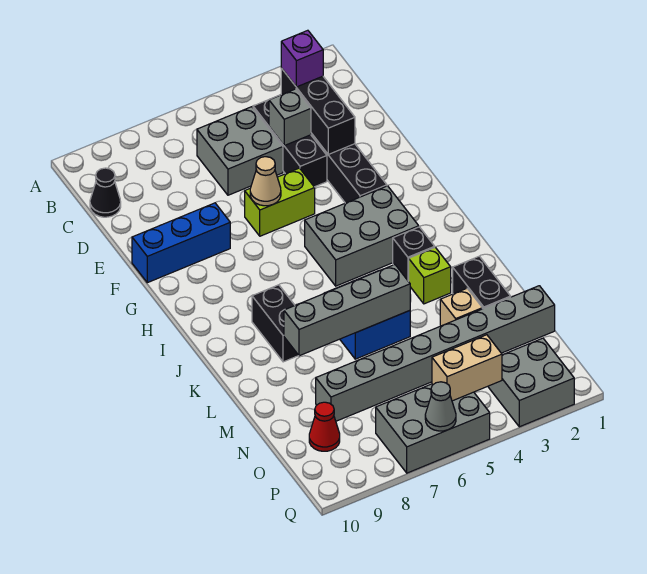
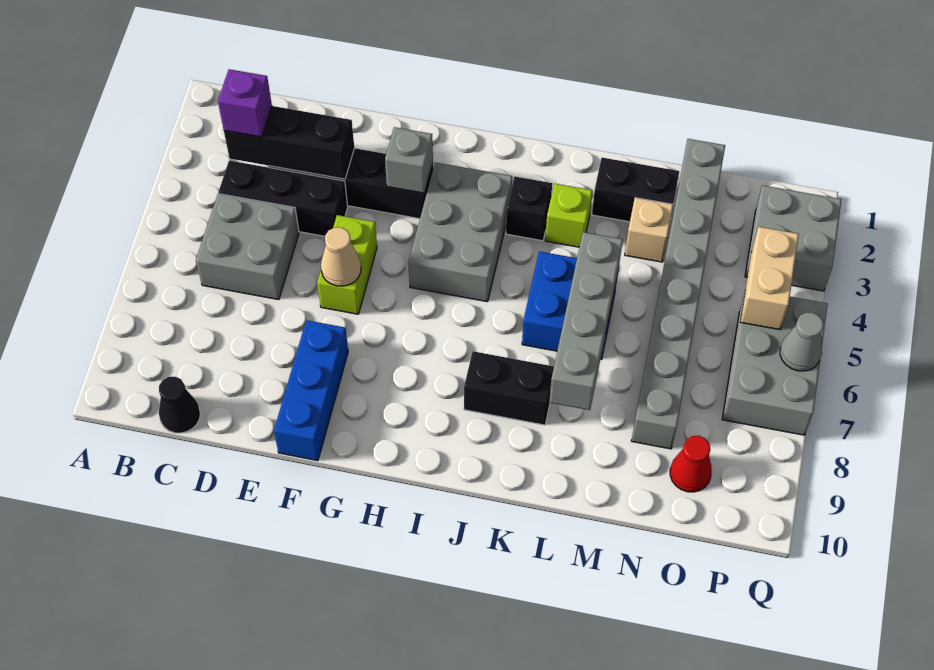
grey brick D4 level 2 -> grey brick G3 level 2

